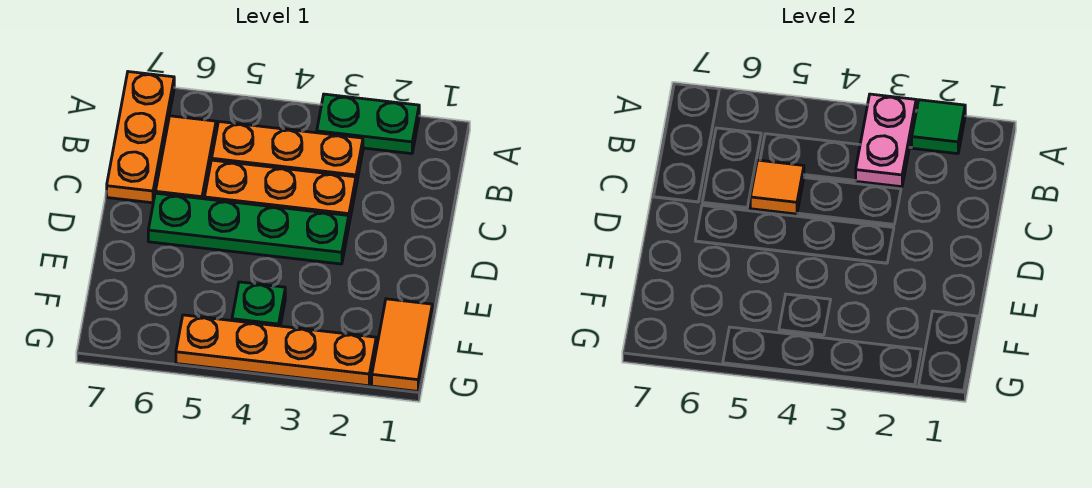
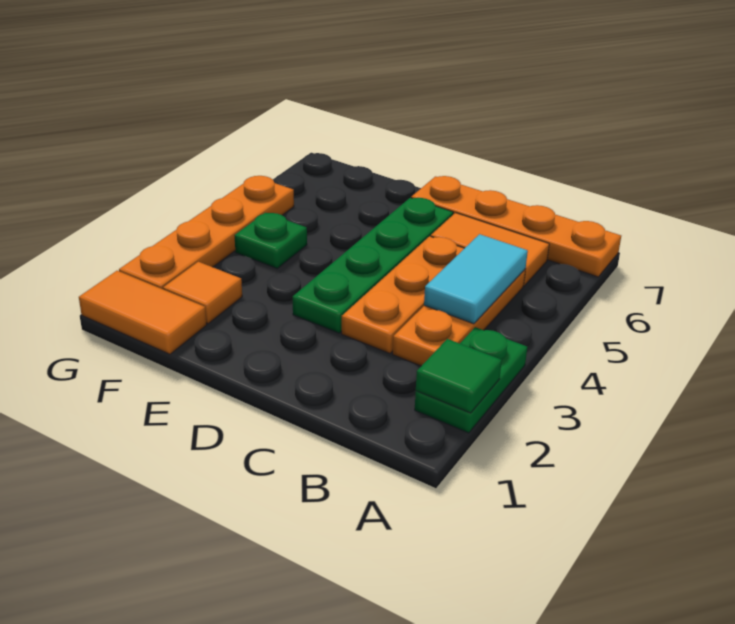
pink plate A3:B3 level 2 -> none
orange plate A7:C7 level 1 -> orange plate A7:D7 level 1
none -> cyan tile B4:B5 level 2
orange tile C5 level 2 -> orange tile F2 level 1

